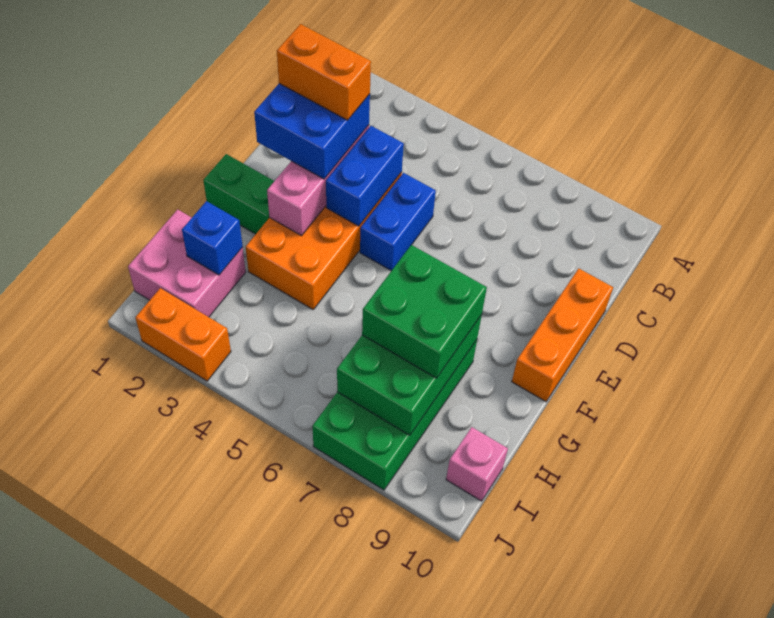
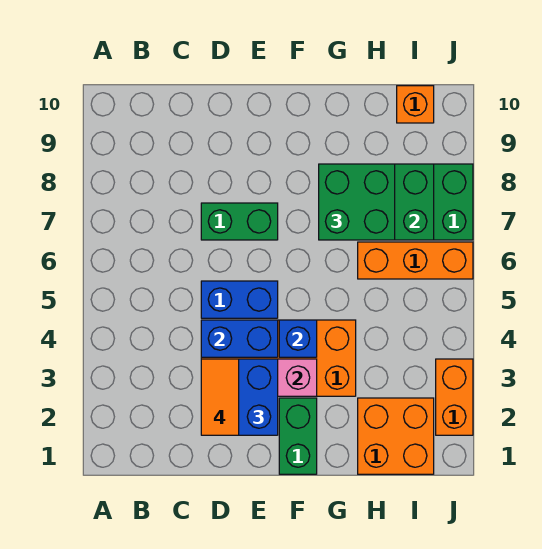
orange brick D2:D3 level 4 -> orange tile D2:D3 level 4
none -> green brick D7:E7 level 1
orange brick D10:F10 level 1 -> orange brick H6:J6 level 1
pink brick H1:I2 level 1 -> orange brick H1:I2 level 1
blue brick H2 level 2 -> blue brick F4 level 2
pink brick I10 level 1 -> orange brick I10 level 1

